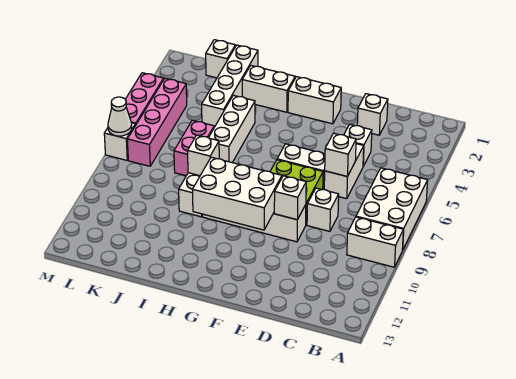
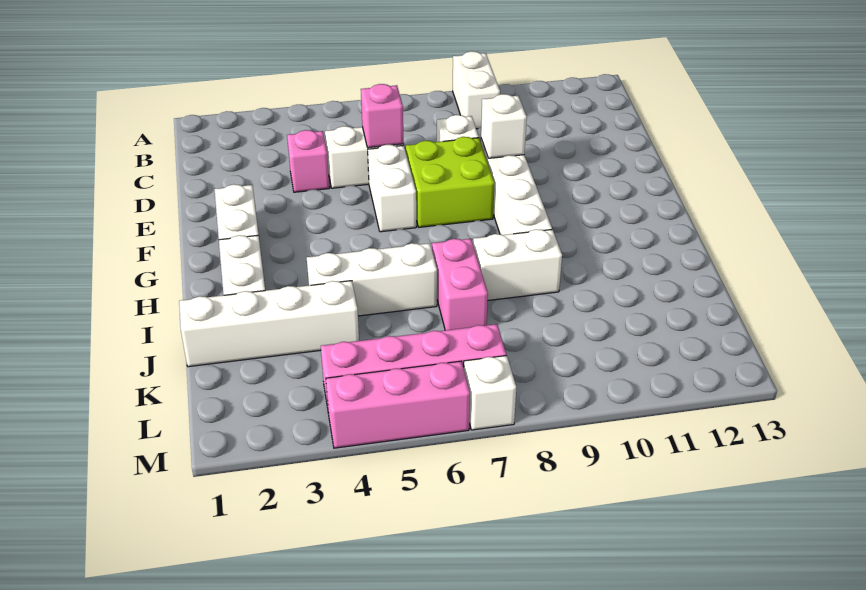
white brick A6:B8 level 1 -> none
white brick D2 level 1 -> none
white brick D4 level 1 -> pink brick D4 level 1
white brick D6 level 2 -> pink brick D6 level 2
white brick F9:H10 level 2 -> none
white brick I8 level 2 -> none
pink brick J6:J7 level 1 -> pink brick I7:J7 level 1
white brick K1 level 1 -> none
white cone M7 level 2 -> none

